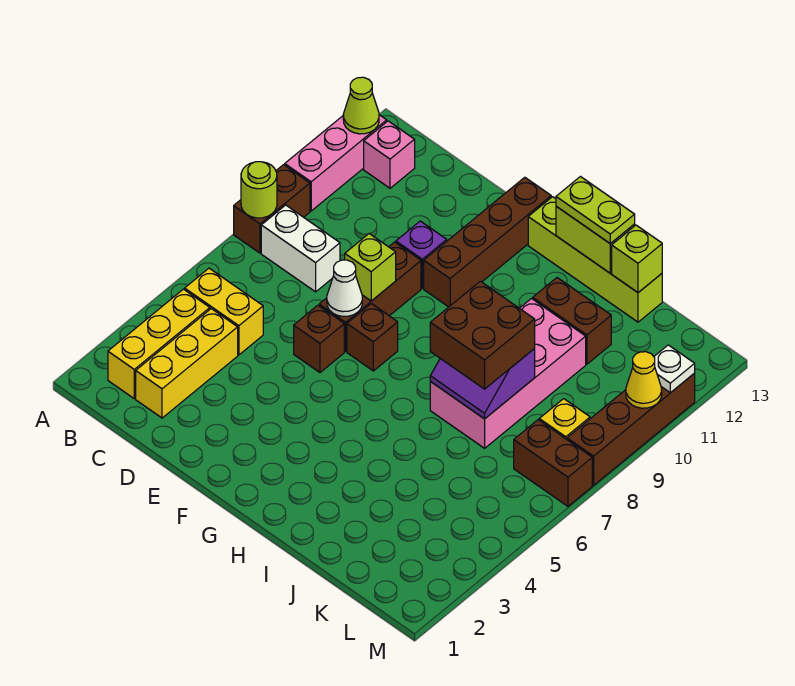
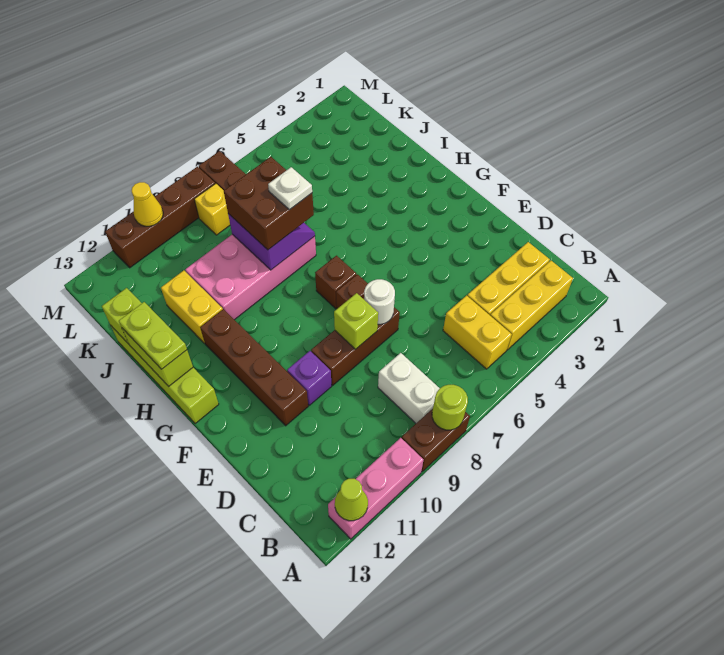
pink brick B12 level 1 -> none
brown brick E6 level 1 -> brown brick G7 level 1
white cone E7 level 2 -> white round brick E7 level 2
brown brick F10:F13 level 1 -> brown brick E11:H11 level 1
brown brick I11:J11 level 1 -> yellow brick I11:J11 level 1
white plate M11 level 2 -> white plate I7 level 4

